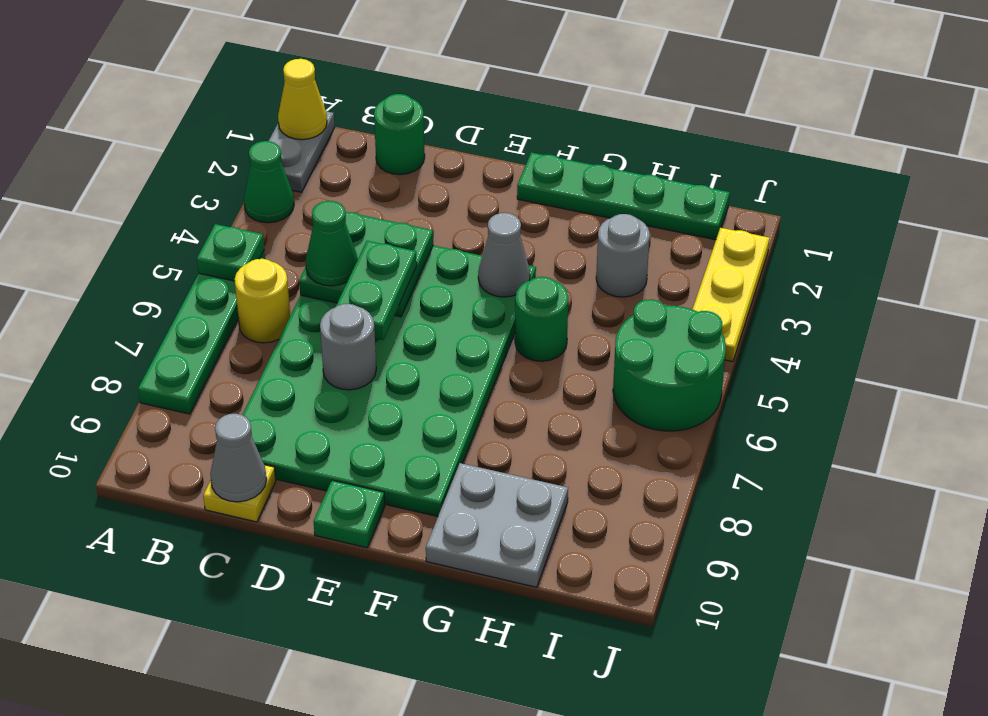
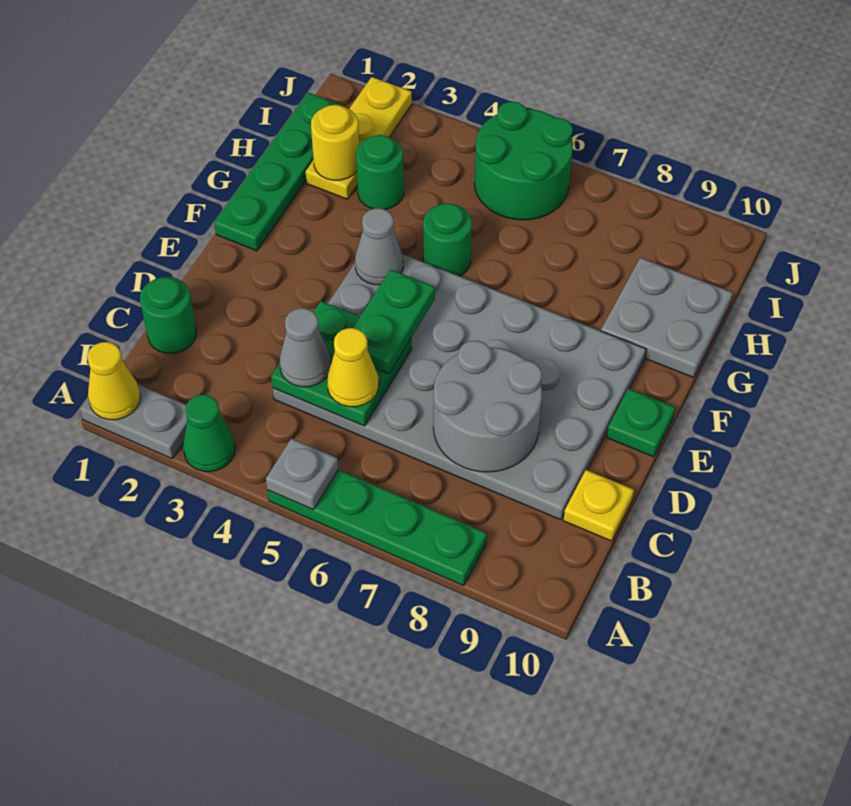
green plate A5 level 2 -> grey plate A5 level 2
yellow round brick B6 level 1 -> yellow round brick H2 level 2
green plate C4:F9 level 1 -> grey plate C4:F9 level 1
green cone C5 level 3 -> yellow cone C5 level 3
grey cone C10 level 2 -> grey cone C4 level 3
green plate D5:D6 level 3 -> green plate D5:E5 level 3
grey round brick D7 level 2 -> grey round brick C7:D8 level 2
grey round brick H3 level 1 -> green round brick H3 level 1
yellow plate J2:J4 level 1 -> yellow plate H2:J2 level 1

